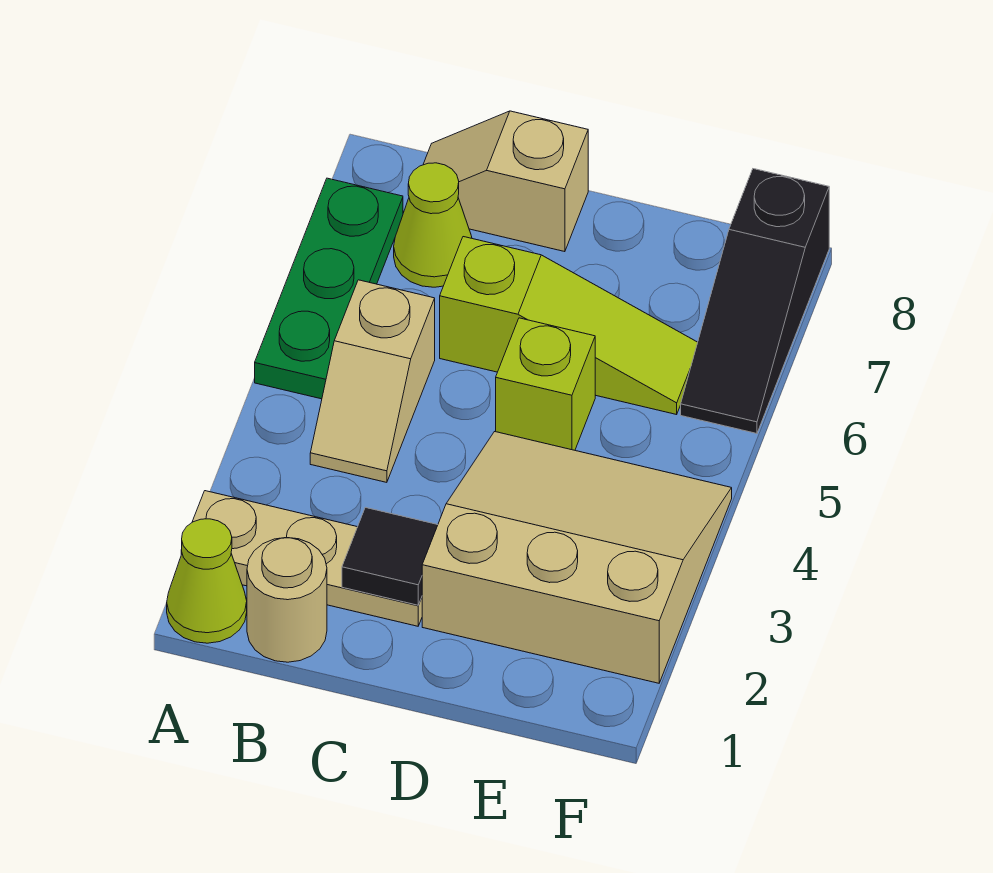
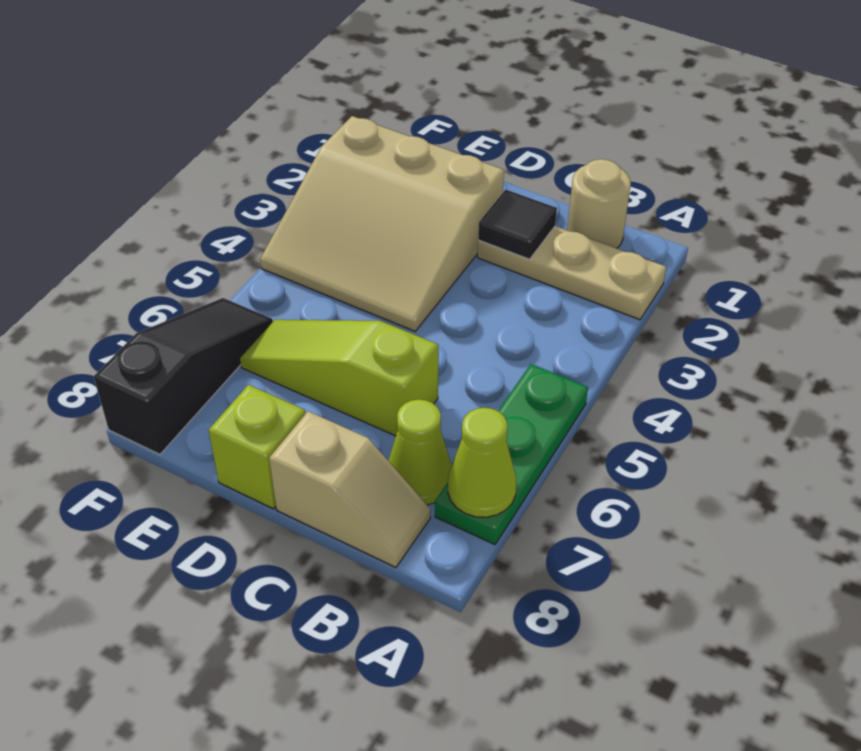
lime cone A1 level 1 -> lime cone A7 level 2
tan slope B4:B5 level 1 top 5 -> none
lime brick D5 level 1 -> lime brick D8 level 1

